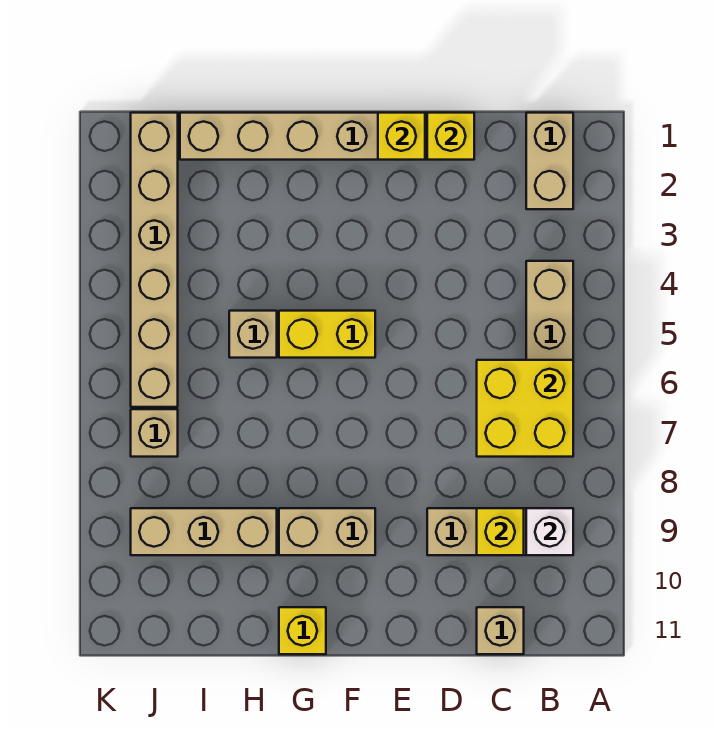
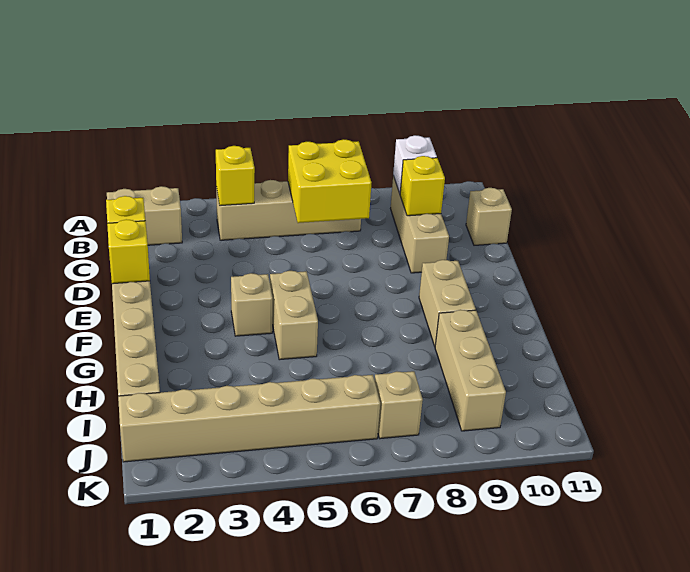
yellow brick F5:G5 level 1 -> tan brick F5:G5 level 1
yellow brick G11 level 1 -> yellow brick B4 level 2
tan brick H5 level 1 -> tan brick F4 level 1

